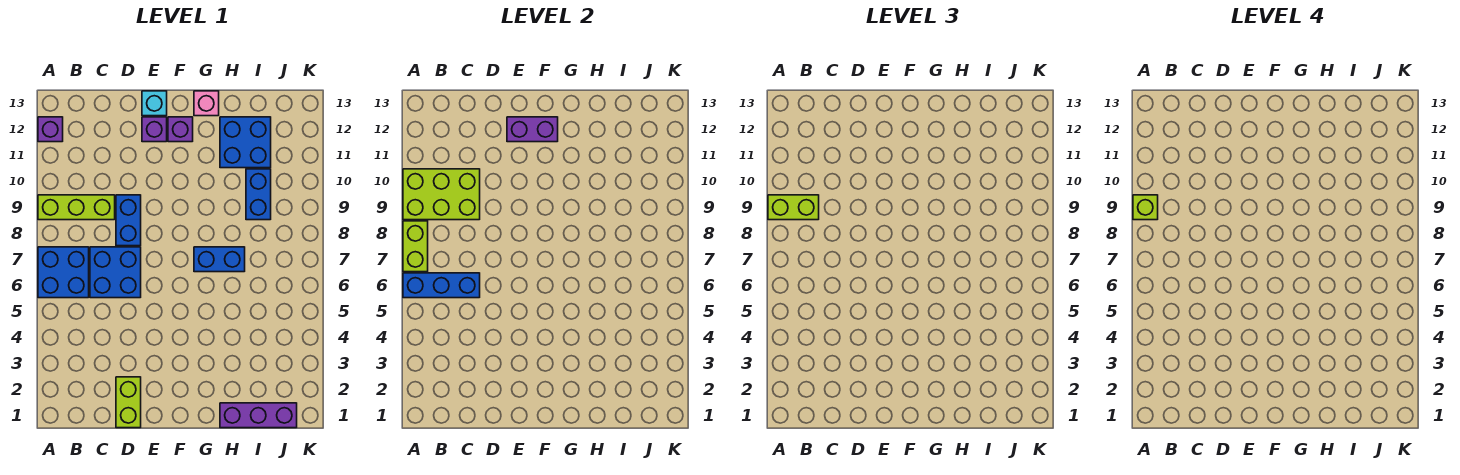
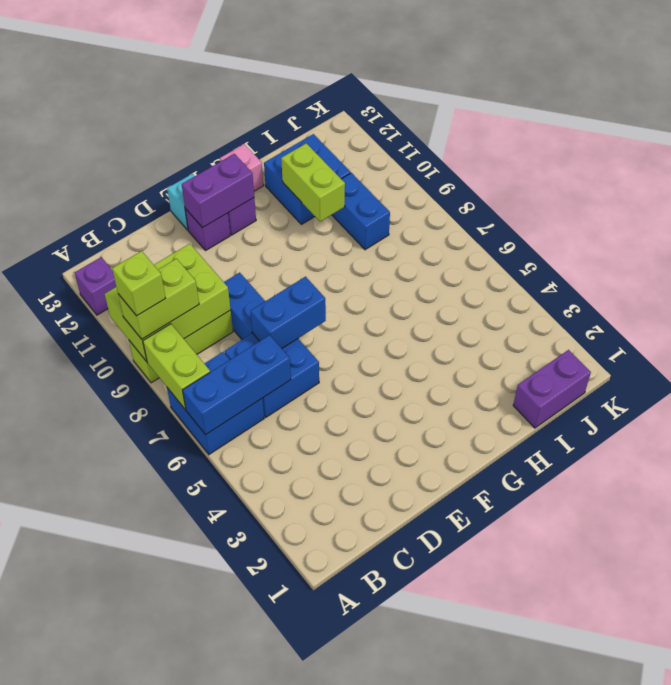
lime brick D1:D2 level 1 -> lime brick H10:H11 level 2
blue brick G7:H7 level 1 -> blue brick D7:E7 level 2
purple brick H1:J1 level 1 -> purple brick I1:J1 level 1

